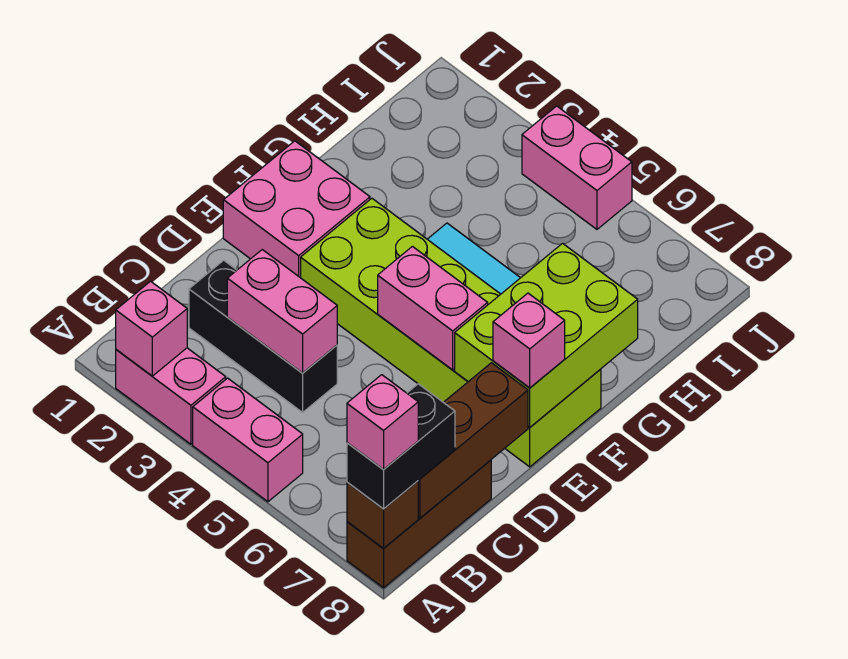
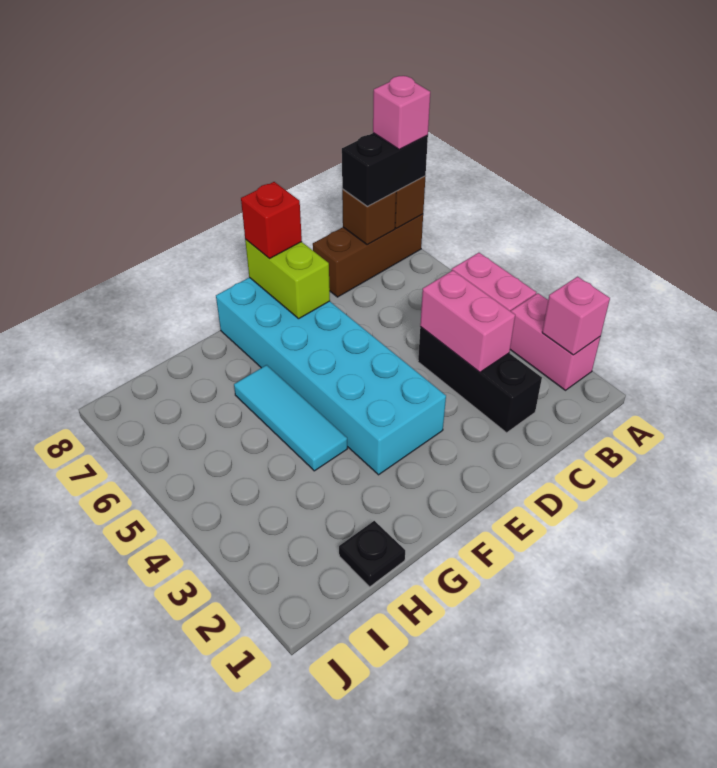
brown brick B8:D8 level 2 -> brown brick B8 level 2
pink brick E1:F2 level 1 -> none
lime brick E3:F8 level 1 -> cyan brick E3:F8 level 1
pink brick E5:E6 level 2 -> none
lime brick E7:G8 level 2 -> lime brick E7:E8 level 2
pink brick E8 level 3 -> red brick E8 level 3
none -> black plate H1 level 1
pink brick J4:J5 level 1 -> none

